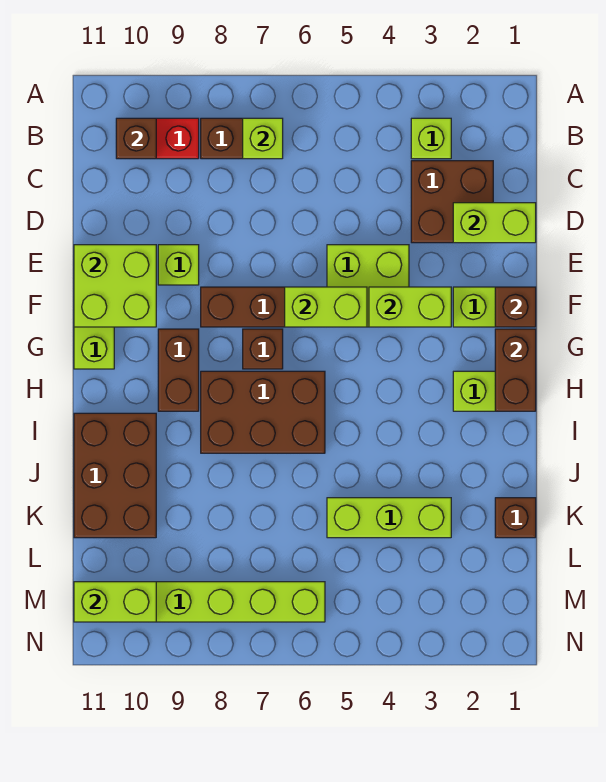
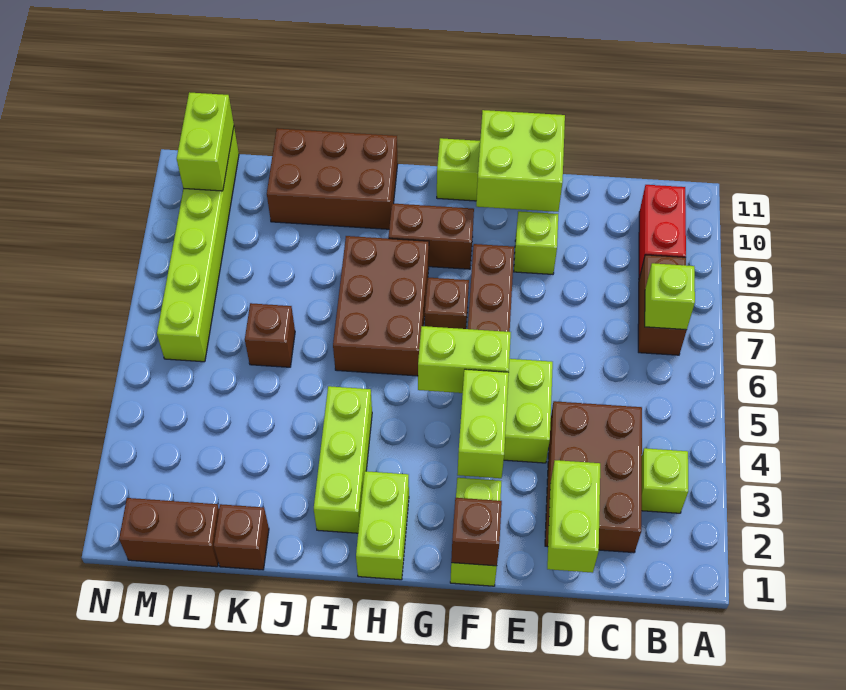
brown brick B10 level 2 -> brown brick K6 level 1
brown brick C2:D3 level 1 -> brown brick C2:D4 level 1
lime brick F5:F6 level 2 -> lime brick F5:G5 level 2
brown brick G1:H1 level 2 -> brown brick L1:M1 level 1
lime brick K3:K5 level 1 -> lime brick I2:I4 level 1

